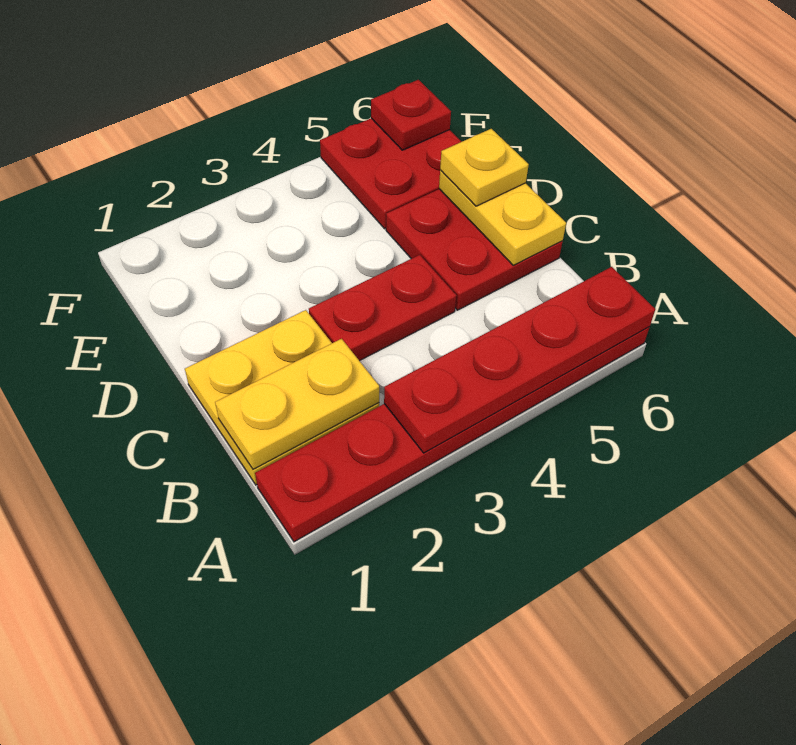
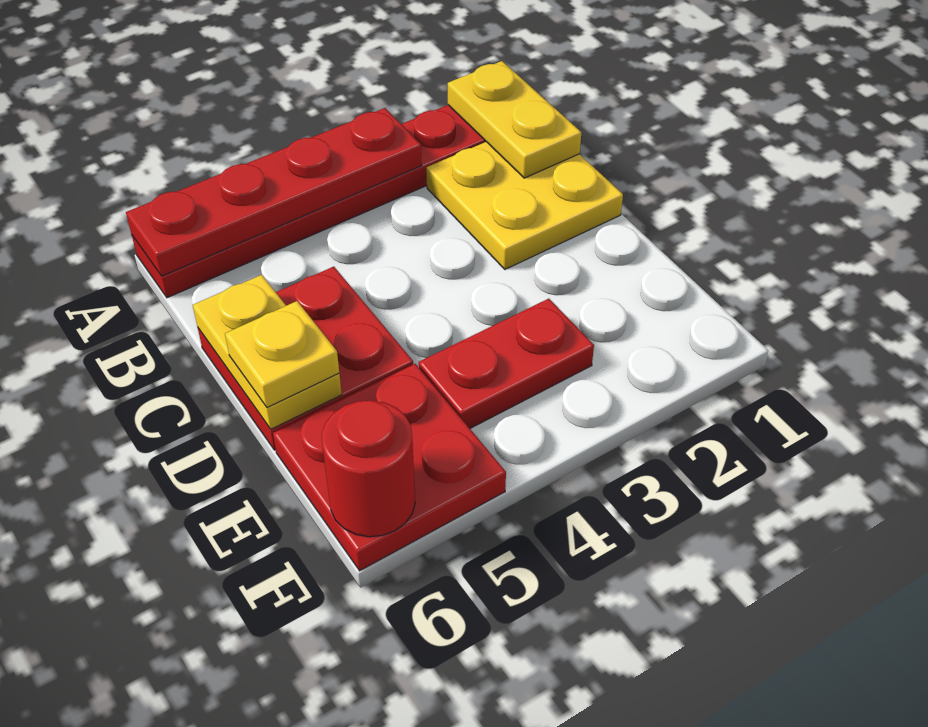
yellow plate B1:B2 level 2 -> yellow plate A1:B1 level 2
red plate C3:C4 level 1 -> red plate E3:E4 level 1
red plate F6 level 2 -> red round brick F6 level 2

